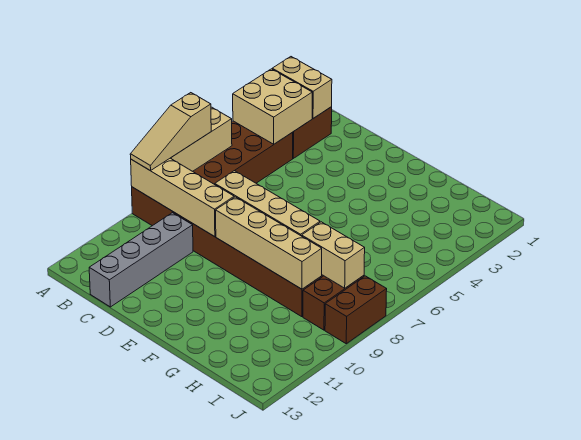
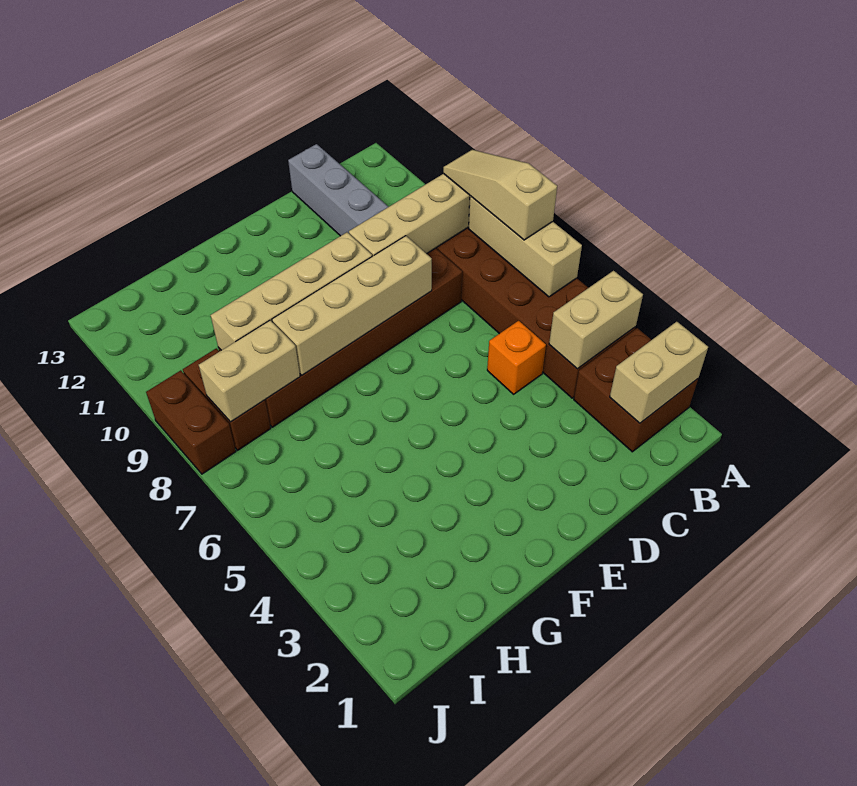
tan brick A3:B4 level 2 -> tan brick A4:B4 level 2
none -> orange brick C5 level 1

